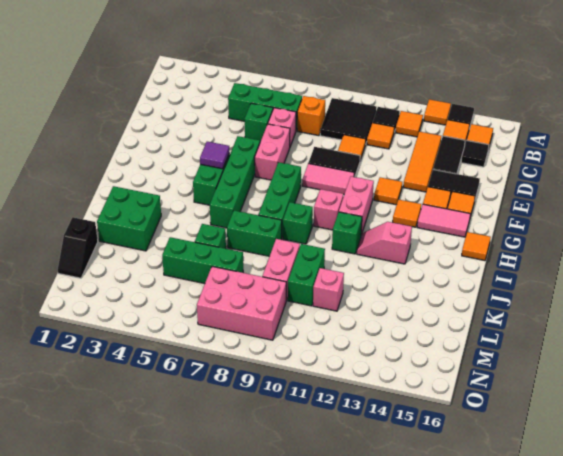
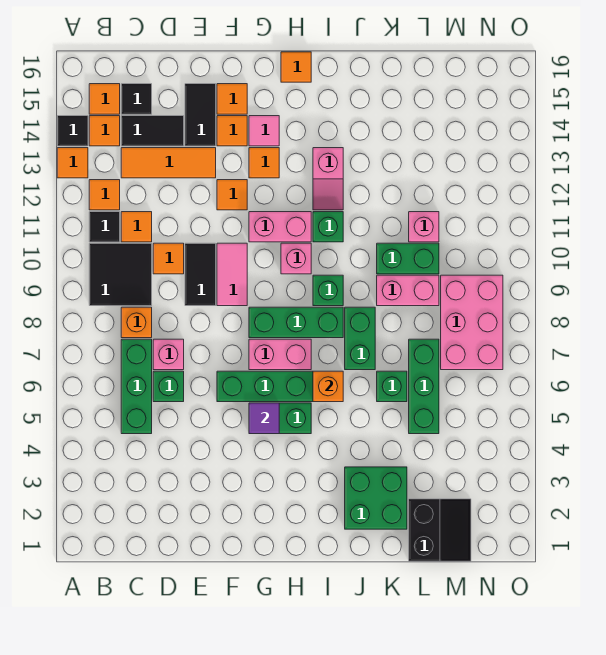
pink brick E7:F7 level 1 -> pink brick G7:H7 level 1
pink tile G14:G15 level 1 -> pink tile G14 level 1
none -> orange brick I6 level 2
black slope L1:M1 level 1 top L -> black slope L1:M2 level 1 top L

